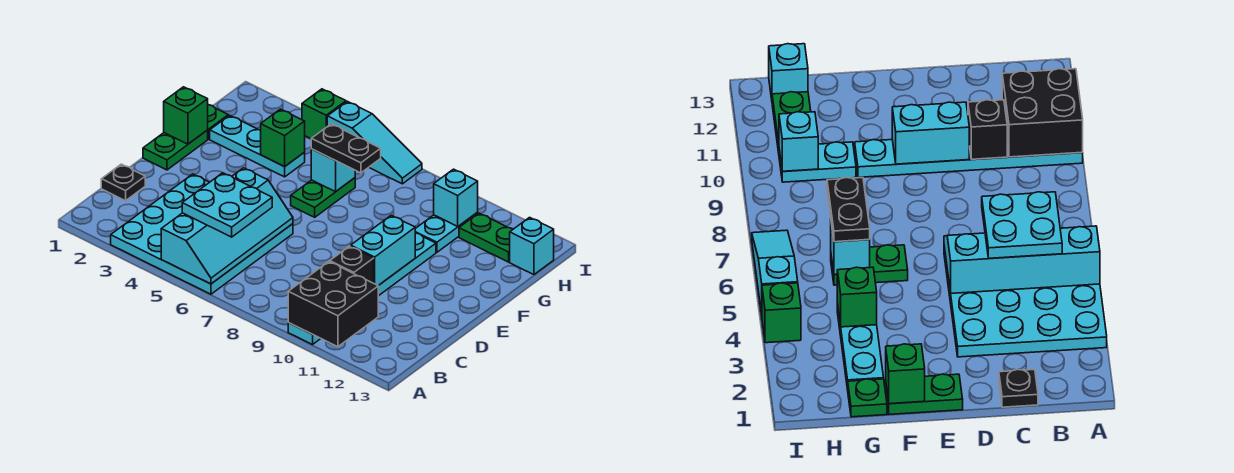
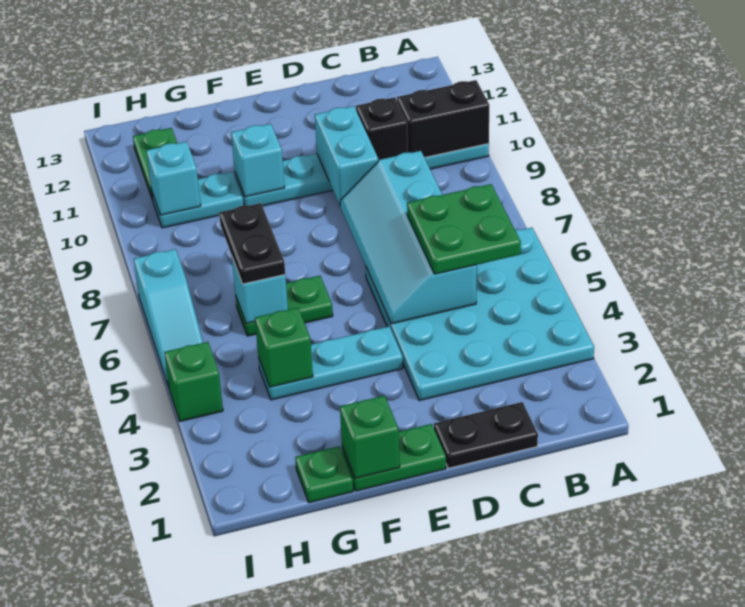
cyan slope A5:D6 level 2 top 5 -> cyan slope C5:D8 level 2 top C
black brick A10:B11 level 2 -> black brick A10:B10 level 2
cyan plate B5:C6 level 3 -> green plate B5:C6 level 3
black plate C1 level 1 -> black plate C1:D1 level 1
cyan brick D10:E10 level 2 -> cyan brick D9:D10 level 2
cyan plate G2:G4 level 1 -> cyan plate E4:G4 level 1
cyan brick H13 level 1 -> cyan brick F10 level 2
cyan slope I5:I7 level 1 top 5 -> cyan slope I5:I7 level 1 top 7

